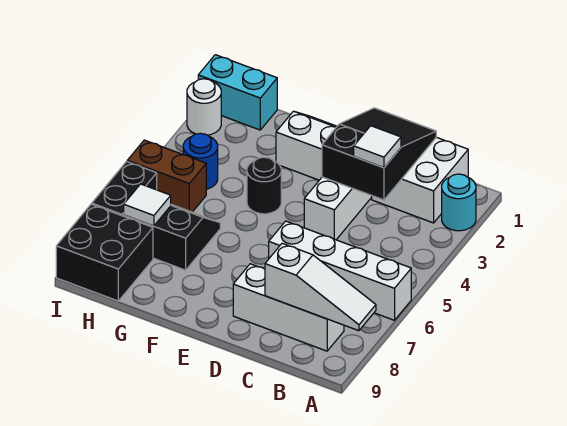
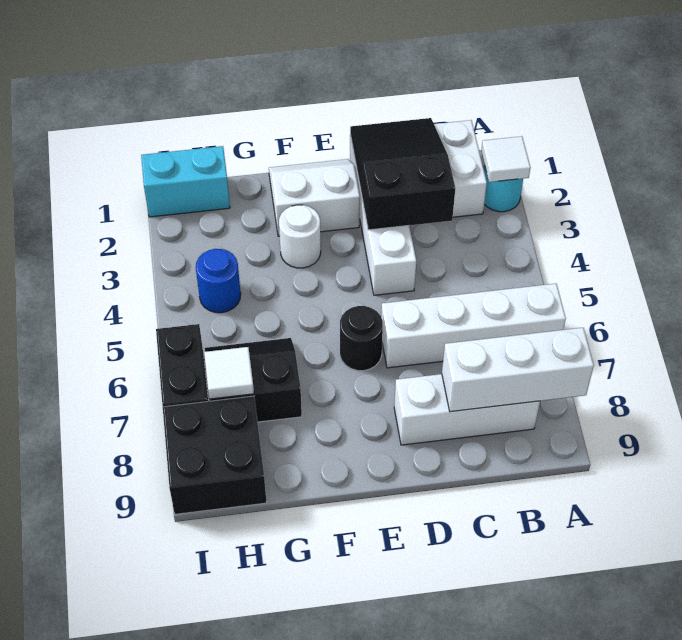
white slope A8:C8 level 2 top C -> white brick A8:C8 level 2
white tile C3 level 3 -> white tile A2 level 2
black round brick F4 level 1 -> black round brick E6 level 1
brown brick H5:I5 level 1 -> none
white round brick I2 level 1 -> white round brick F3 level 1

